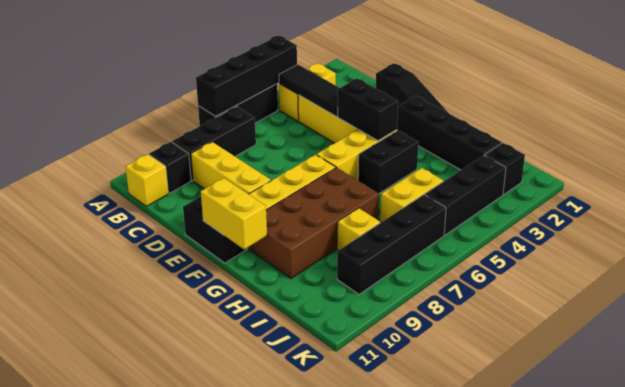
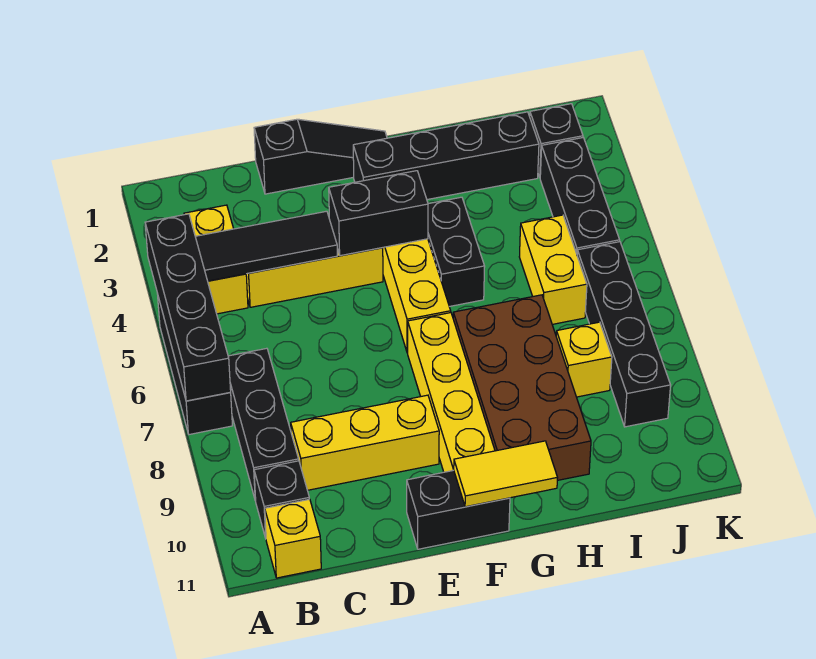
yellow brick F11:G11 level 2 -> yellow tile F11:G11 level 2

